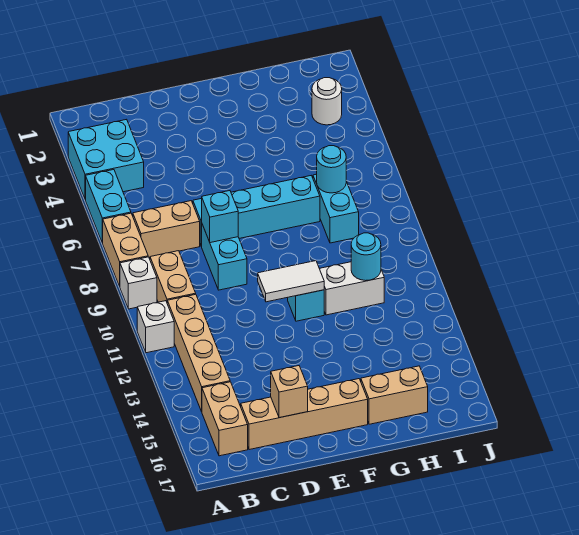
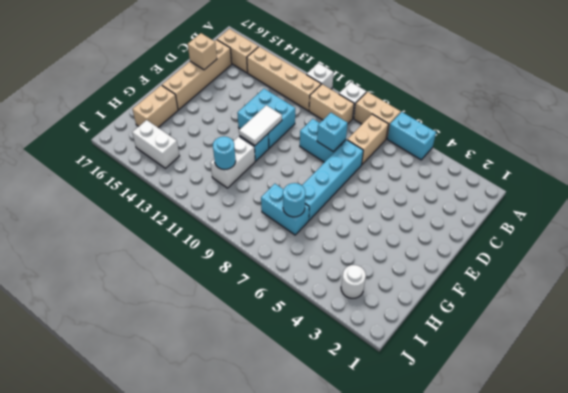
cyan brick A3:B4 level 1 -> cyan brick D11:E12 level 1
none -> white brick I14:I15 level 1

